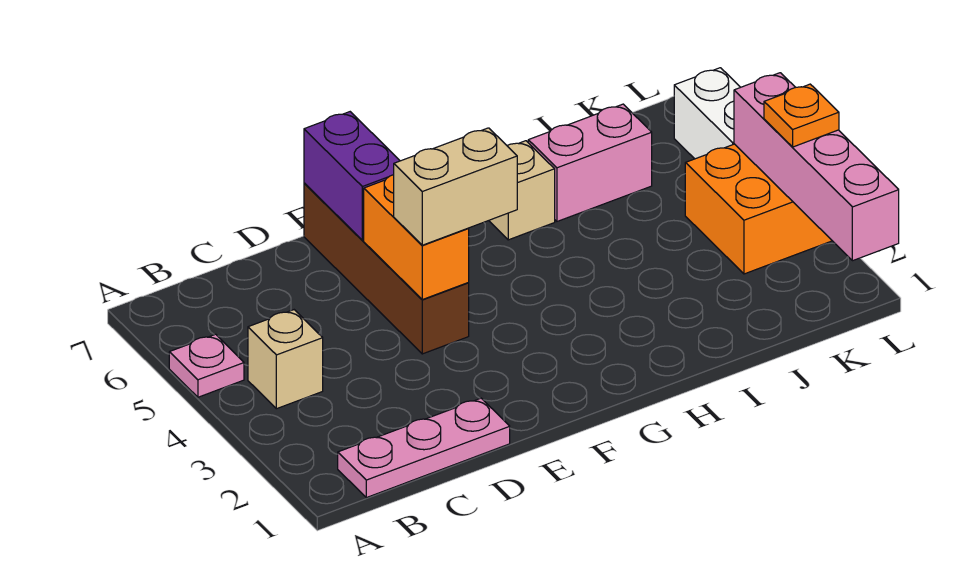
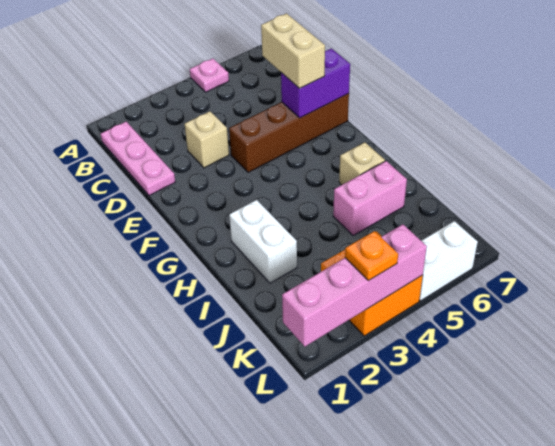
tan brick B4 level 1 -> tan brick D3 level 1
orange brick E4:E5 level 2 -> none
tan brick E4:F4 level 3 -> tan brick D6:E6 level 3
none -> white brick H2:I2 level 1
pink brick I6:J6 level 1 -> pink brick I5:I6 level 1

